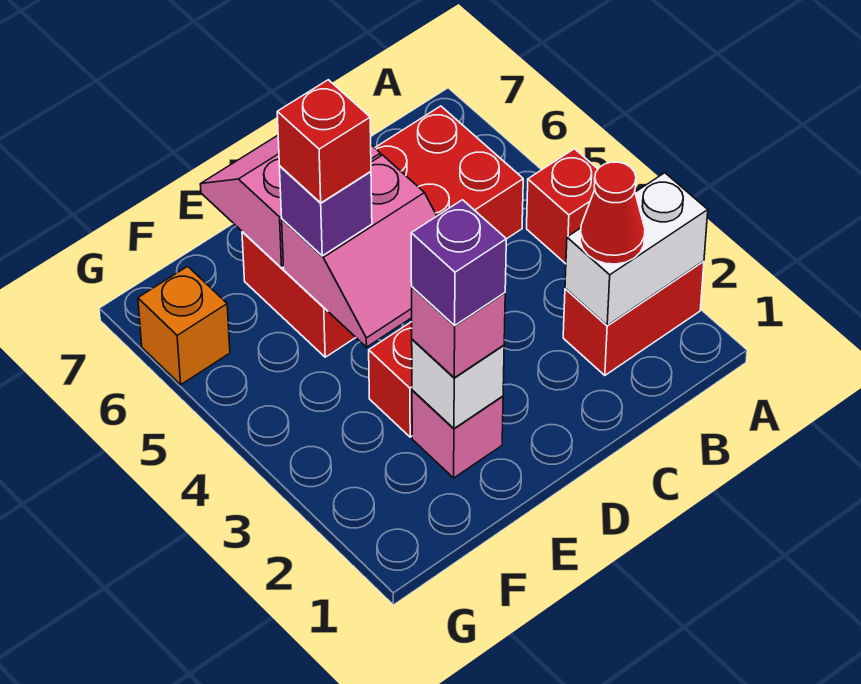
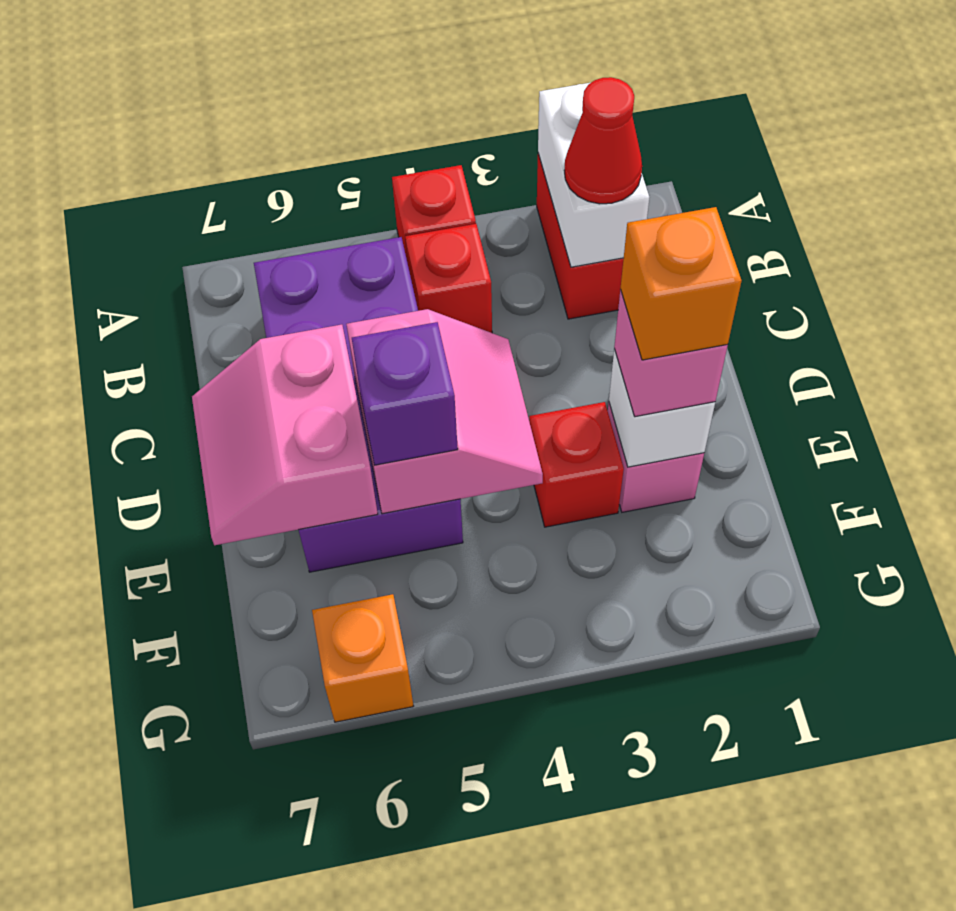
red brick B5:E6 level 1 -> purple brick B5:E6 level 1
purple brick E2 level 4 -> orange brick E2 level 4
red brick E5 level 4 -> red brick B4 level 1

